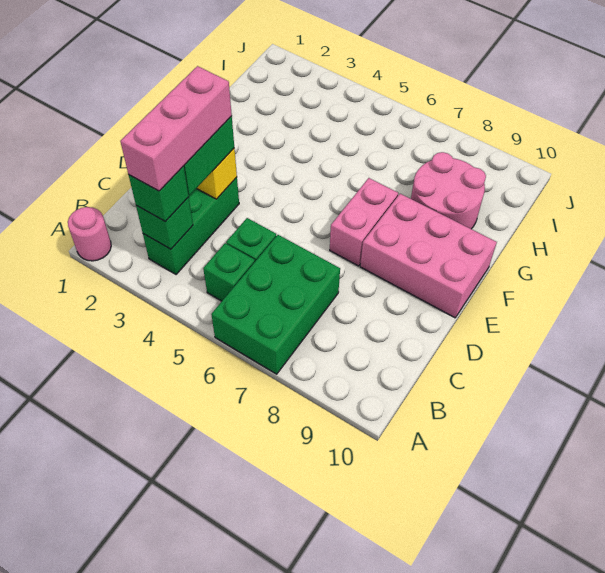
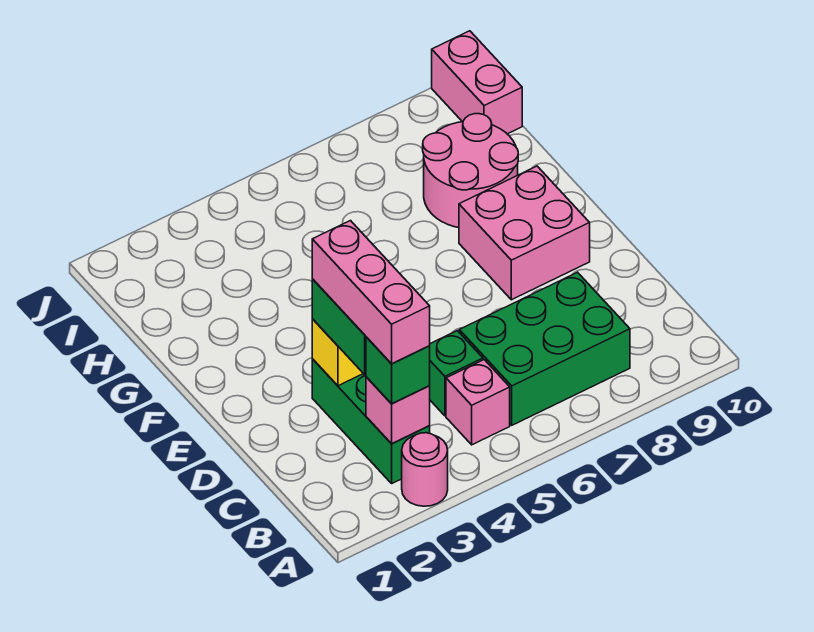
pink round brick A1 level 1 -> pink round brick A3 level 1
green brick A6:C7 level 1 -> green brick B6:C8 level 1
green brick B3 level 2 -> pink brick B3 level 2
green brick B5 level 1 -> pink brick B5 level 1
pink brick E7:F7 level 1 -> pink brick I10:J10 level 1
pink brick E8:F10 level 1 -> pink brick E8:F9 level 1

